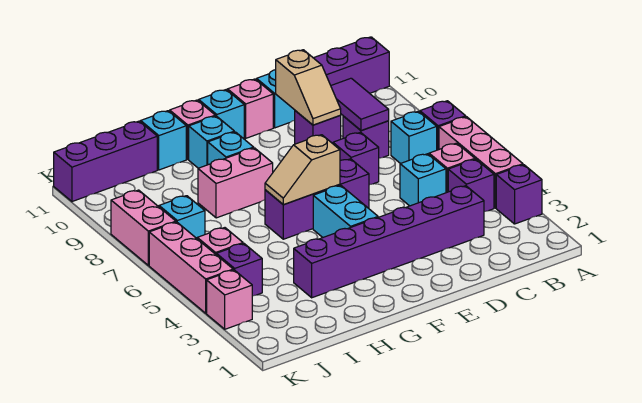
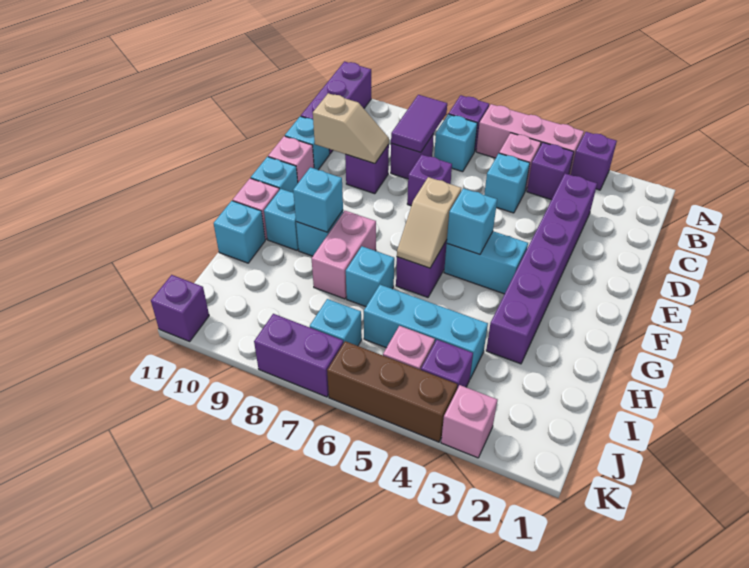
purple tile C8:C9 level 2 -> purple tile B8:C8 level 2
none -> cyan brick F5 level 2
none -> cyan brick G9 level 2
none -> cyan brick H7 level 1
none -> cyan brick I4:I6 level 1
purple brick I11:K11 level 1 -> purple brick K11 level 1
pink brick K4:K6 level 1 -> brown brick K4:K6 level 1
pink brick K7:K8 level 1 -> purple brick K7:K8 level 1

